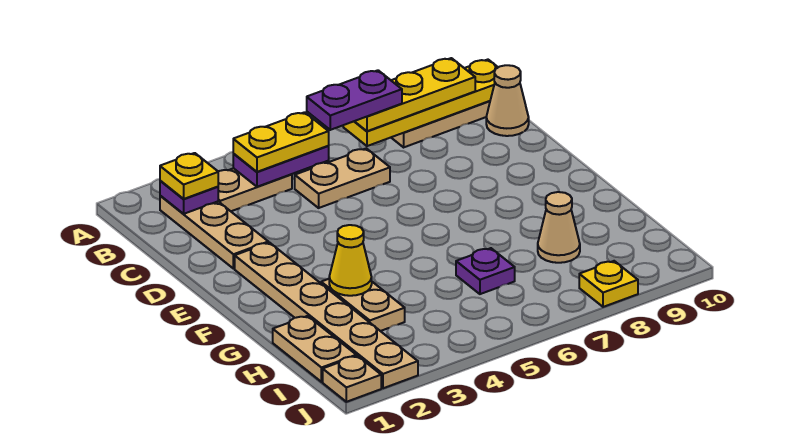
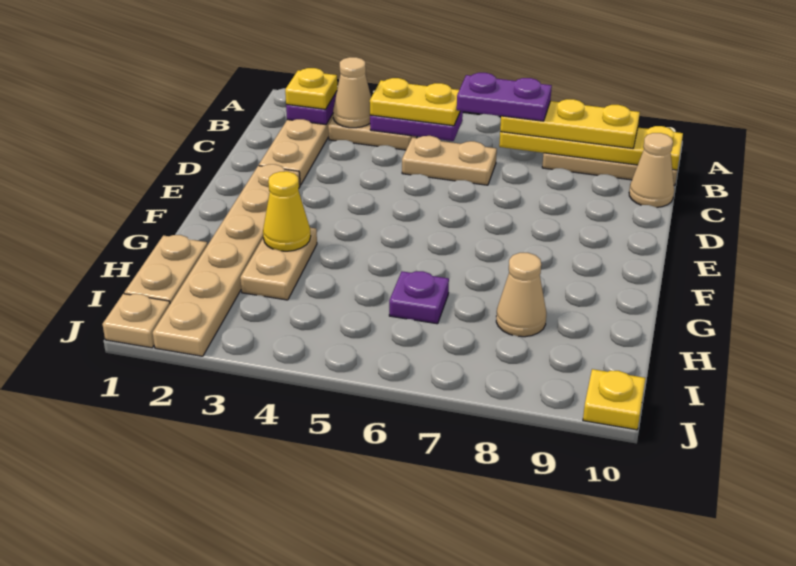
none -> tan cone B3 level 2
yellow plate J8 level 1 -> yellow plate J10 level 1

